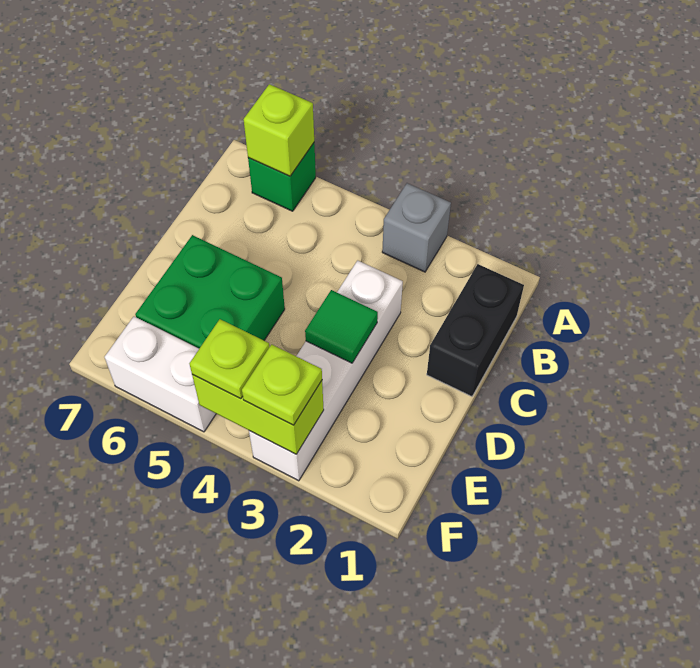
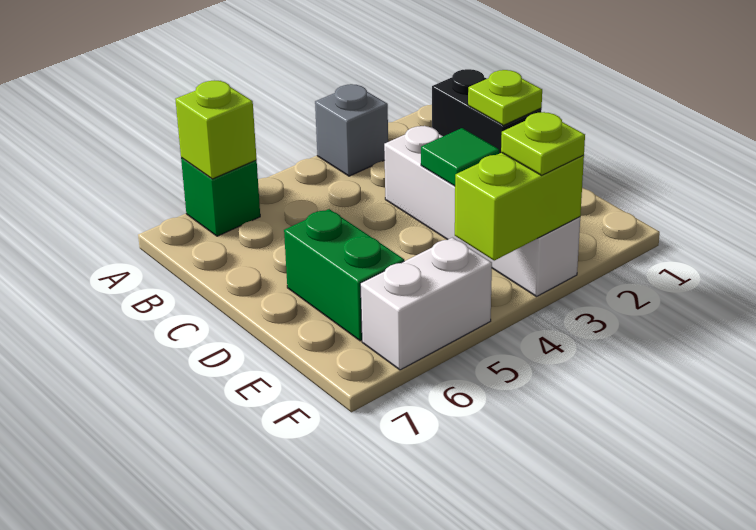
green brick D5:E6 level 1 -> green brick D6:E6 level 1
lime plate F4 level 3 -> lime plate C1 level 2

